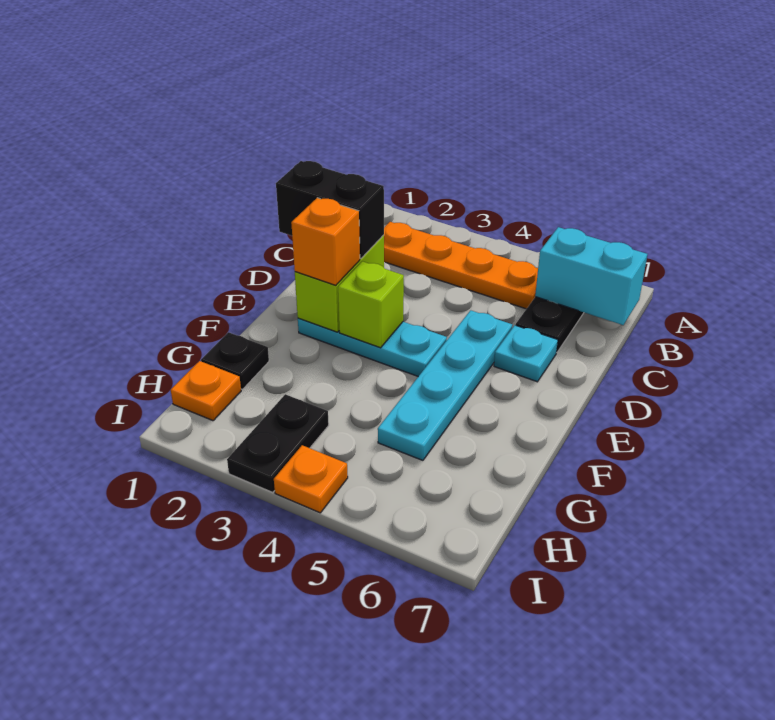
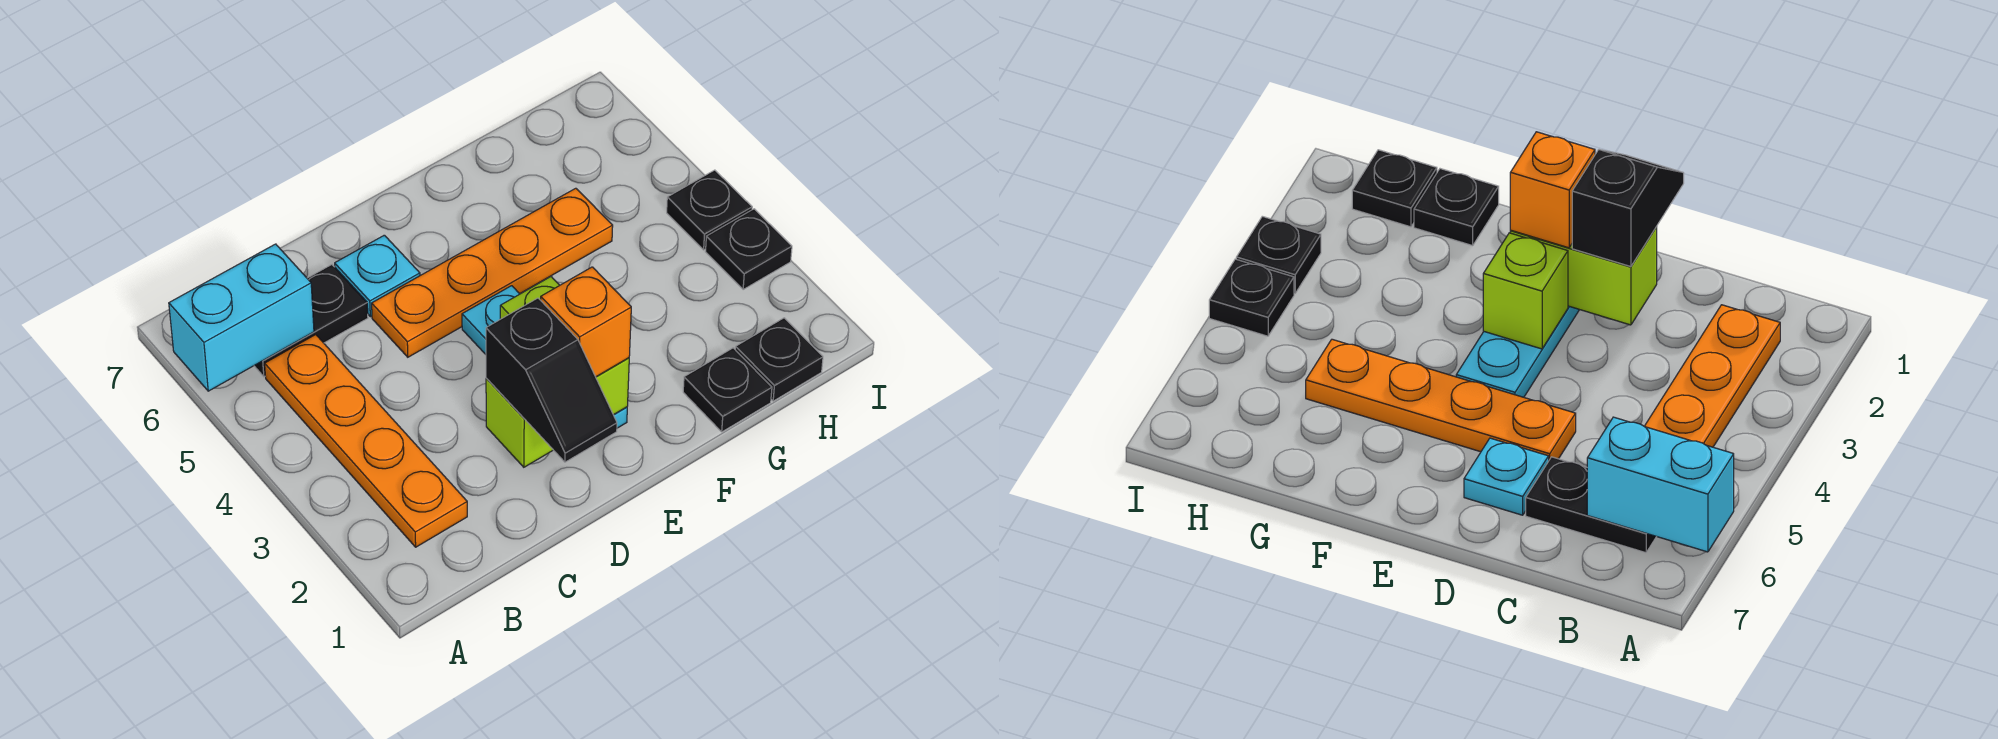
cyan brick B6:B7 level 2 -> cyan brick A6:B6 level 2
black brick D1:D2 level 3 -> black slope D1:D2 level 3 top 2
cyan plate D5:G5 level 1 -> orange plate D5:G5 level 1
orange plate H1 level 1 -> black plate H1 level 1
black plate H3:I3 level 1 -> black plate I3 level 1
orange plate I4 level 1 -> black plate I4 level 1

